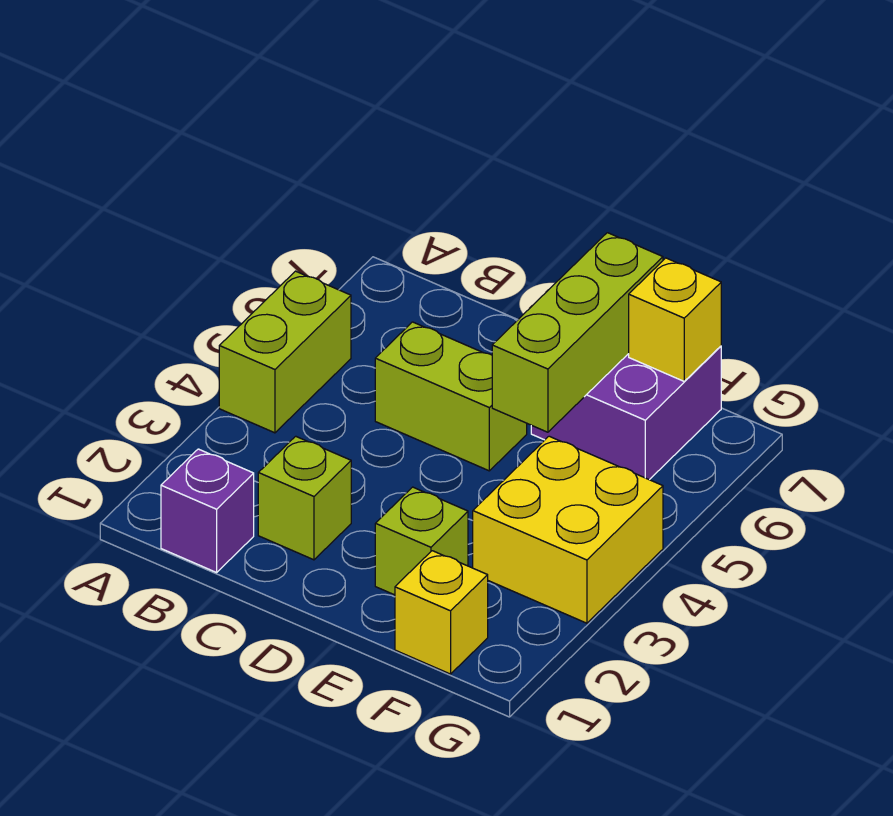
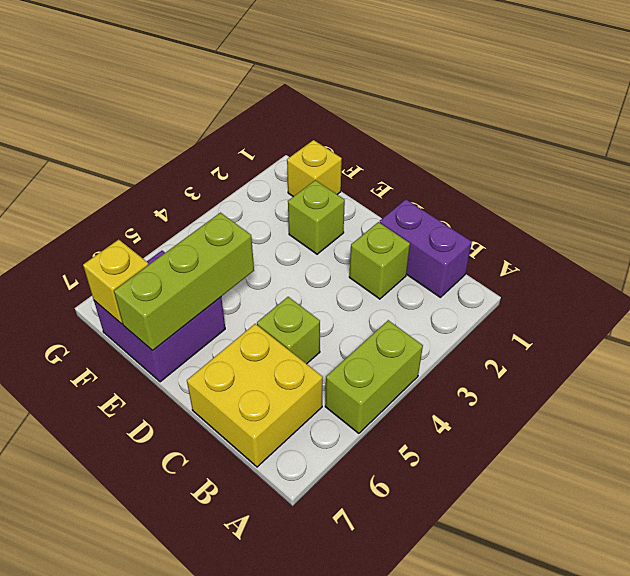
purple brick B1 level 1 -> purple brick B1:C1 level 1
lime brick C5:D5 level 1 -> lime brick C5 level 1
yellow brick F3:G4 level 1 -> yellow brick B6:C7 level 1

